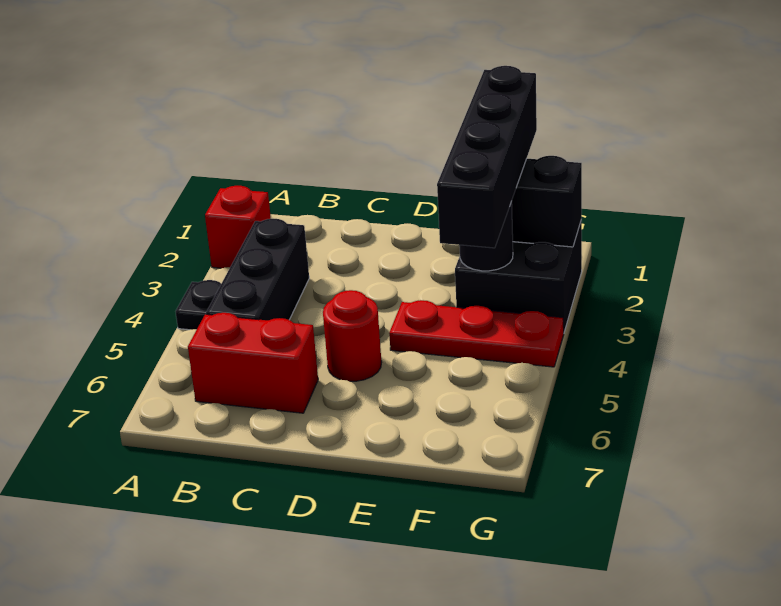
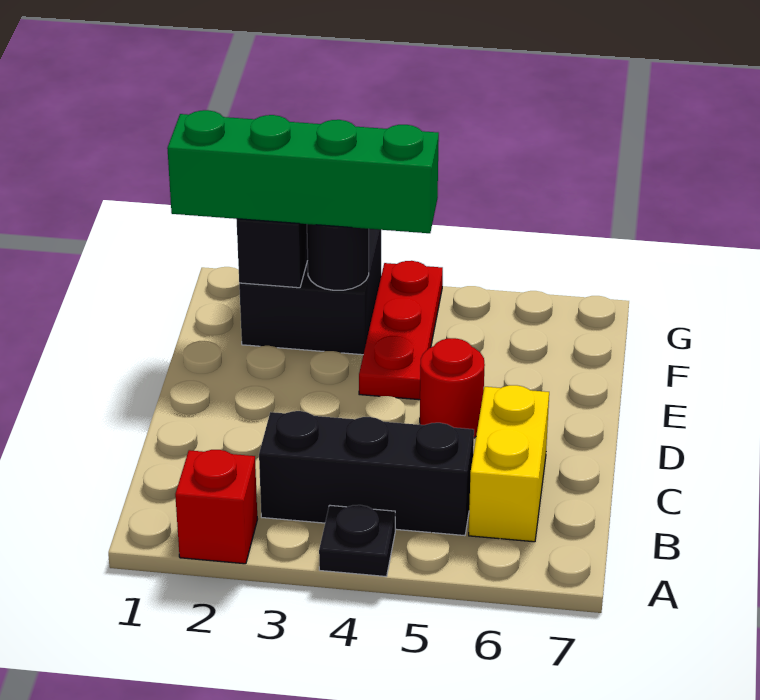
red brick B6:C6 level 1 -> yellow brick B6:C6 level 1
black brick F1:F4 level 3 -> green brick F1:F4 level 3

